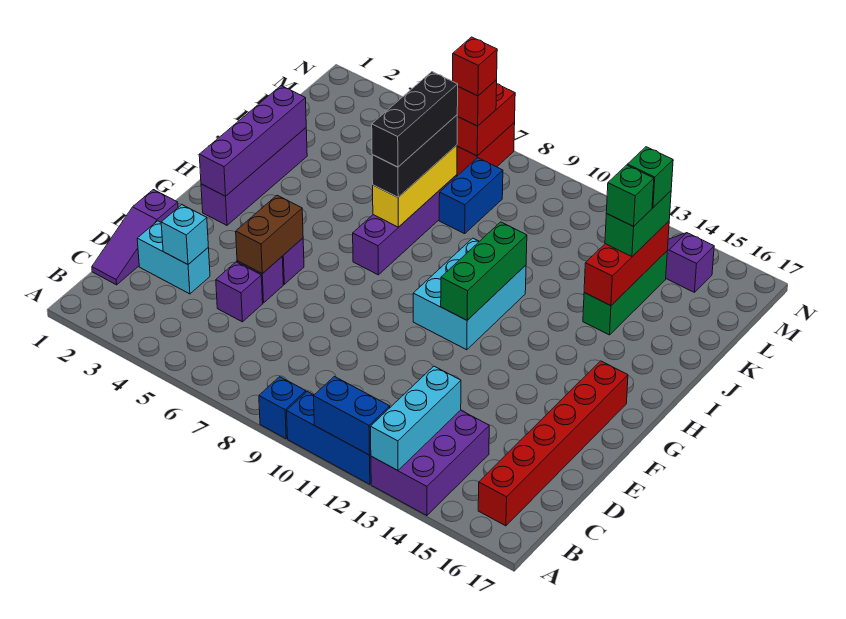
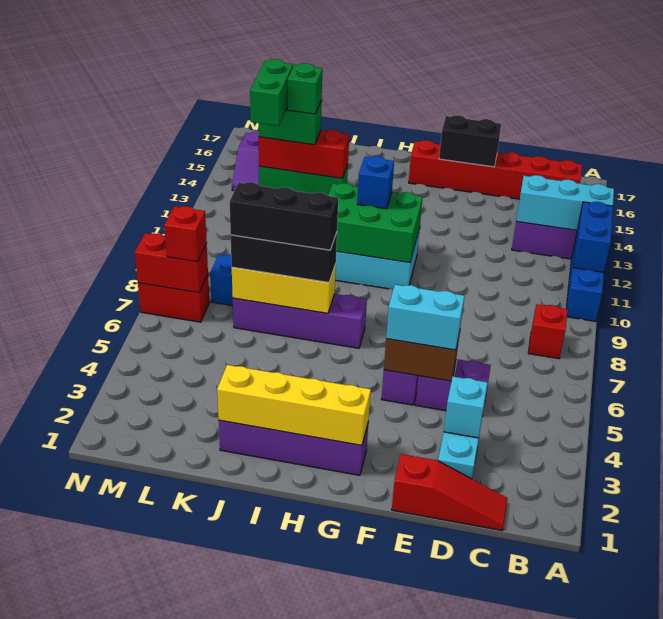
blue brick A9 level 1 -> blue brick H11 level 3
purple slope C1:E1 level 1 top E -> red slope C1:E1 level 1 top E
none -> cyan brick E5:F5 level 3
none -> black brick E16:F16 level 2
purple brick G2:J2 level 2 -> yellow brick G2:J2 level 2
green brick G11:I11 level 2 -> green brick G10:I11 level 2
green brick L14 level 4 -> green brick L13:L14 level 4
red brick M7 level 4 -> red brick B8 level 1

